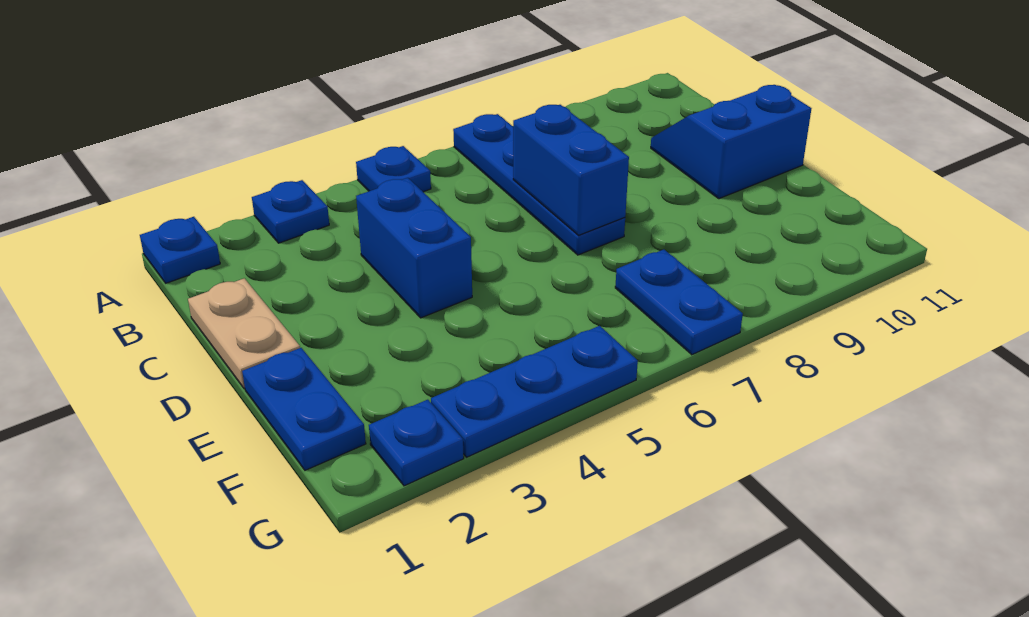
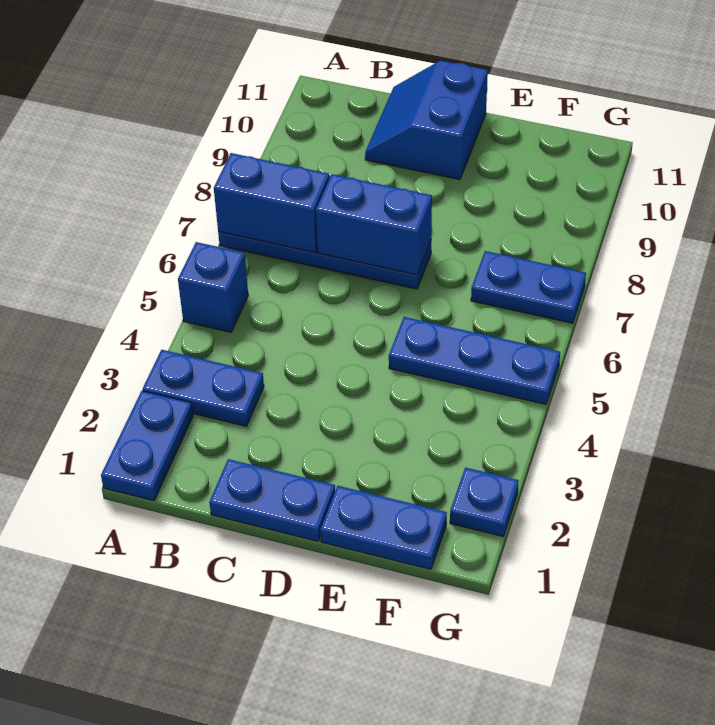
blue plate A1 level 1 -> blue plate A1:A2 level 1
blue plate A3 level 1 -> blue plate A3:B3 level 1
blue plate A5 level 1 -> blue brick A5 level 1
tan plate C1:D1 level 1 -> blue plate C1:D1 level 1
blue brick C4:D4 level 1 -> blue brick A7:B7 level 2
blue plate G3:G5 level 1 -> blue plate E5:G5 level 1

